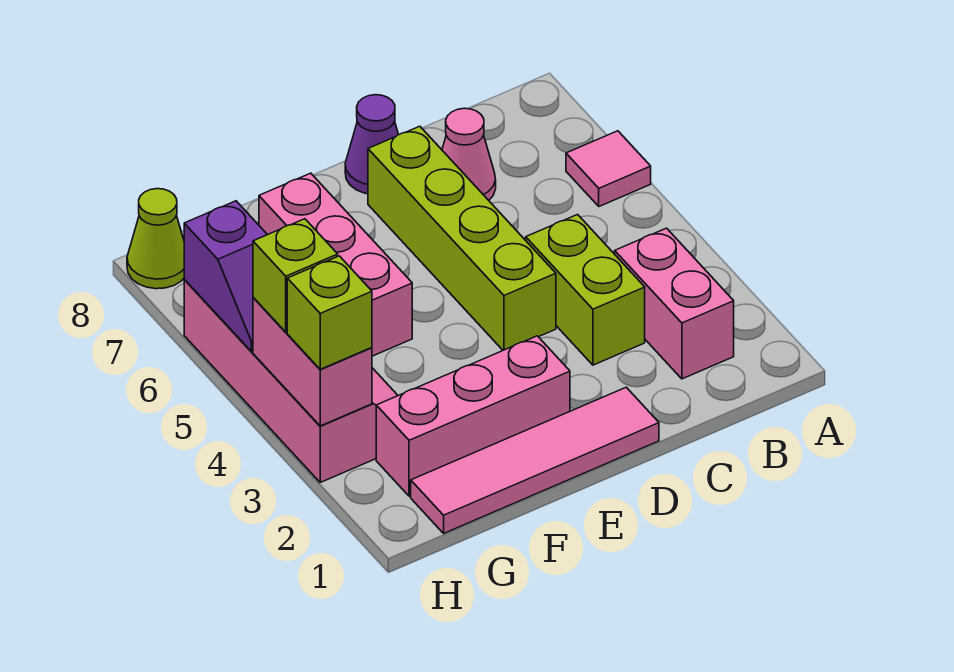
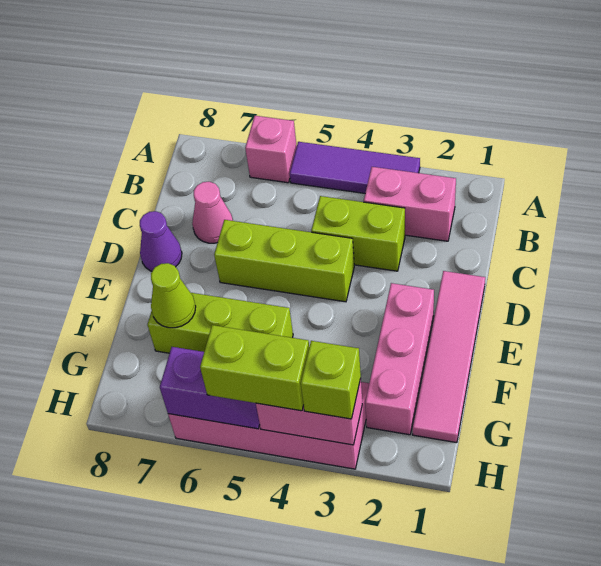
none -> purple tile A3:A5 level 1
pink tile A6 level 1 -> pink brick A6 level 1
lime brick D4:D7 level 1 -> lime brick D4:D6 level 1
pink brick F5:F7 level 1 -> lime brick F5:F7 level 1
lime brick H4 level 3 -> lime brick H4:H5 level 3
lime cone H8 level 1 -> lime cone F7 level 2

